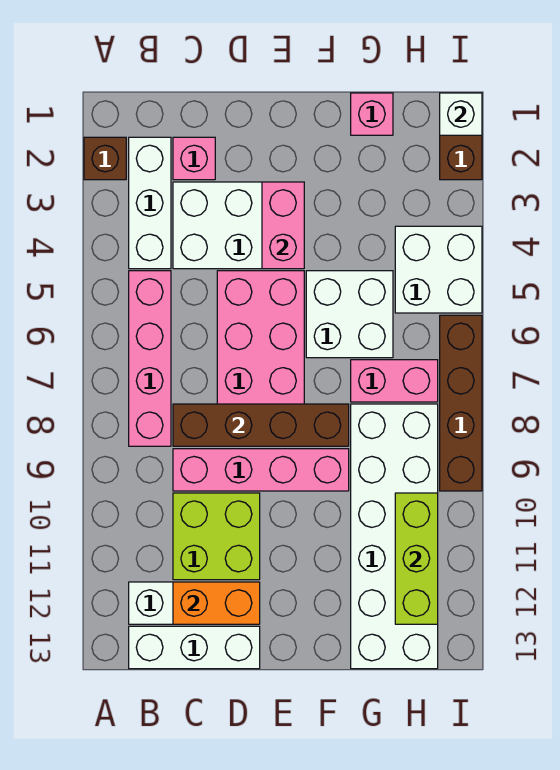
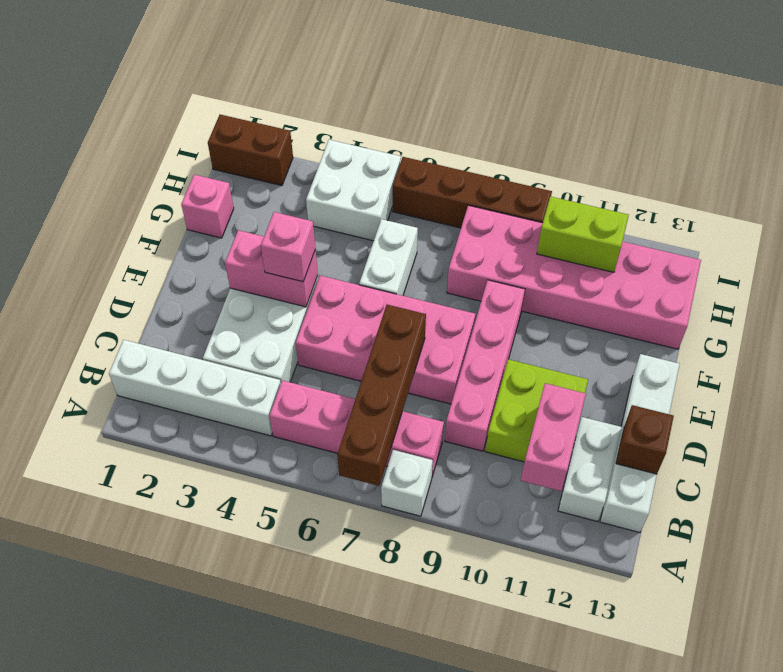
brown brick A2 level 1 -> brown brick C13 level 2
white brick B2:B4 level 1 -> white brick B1:B4 level 1
white brick B13:D13 level 1 -> white brick B13:E13 level 1
pink brick C2 level 1 -> pink brick E4 level 3
brown brick C8:F8 level 2 -> brown brick A7:D7 level 2
orange brick C12:D12 level 2 -> none
white brick F5:G6 level 1 -> white brick F6:G6 level 1
pink brick G7:H7 level 1 -> pink brick B11:C11 level 2
white brick G8:H13 level 1 -> pink brick G8:H13 level 1
lime brick H10:H12 level 2 -> lime brick H10:H11 level 2
white brick I1 level 2 -> white brick A8 level 1

